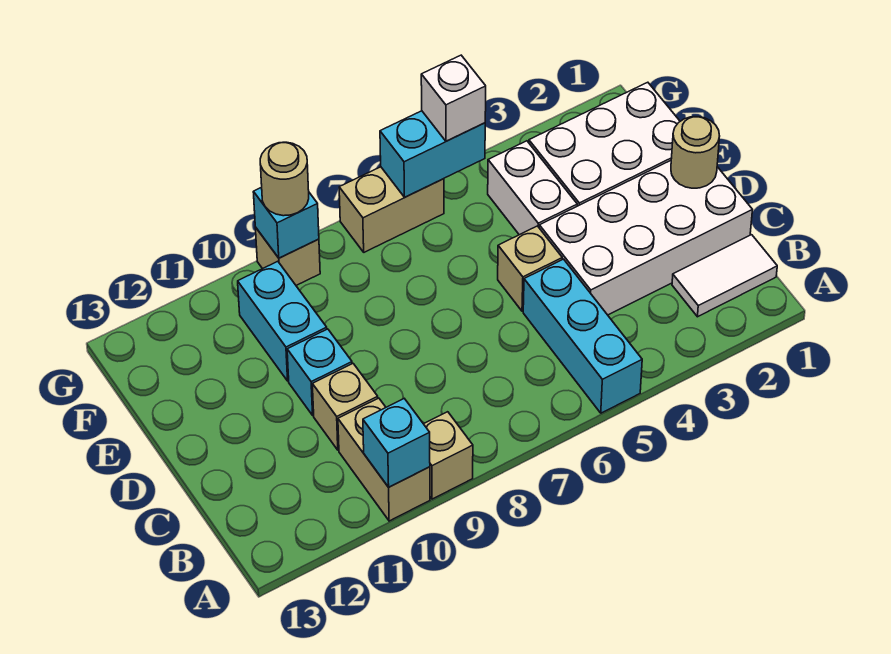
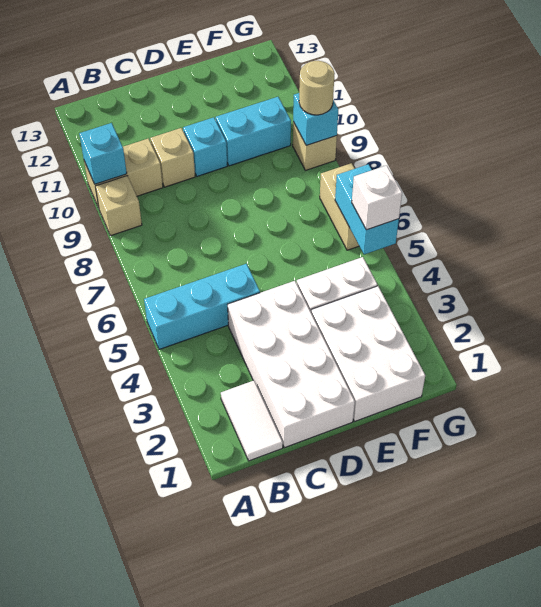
tan round brick D1 level 2 -> none
tan brick D5 level 1 -> none

